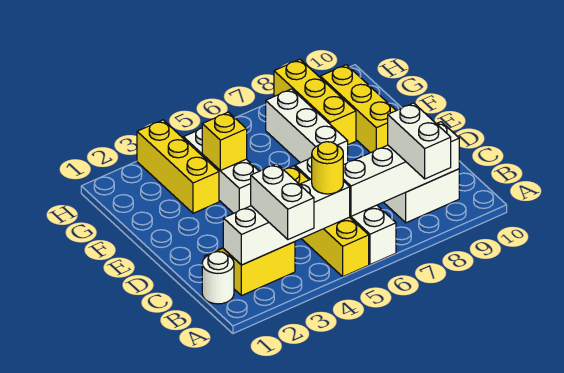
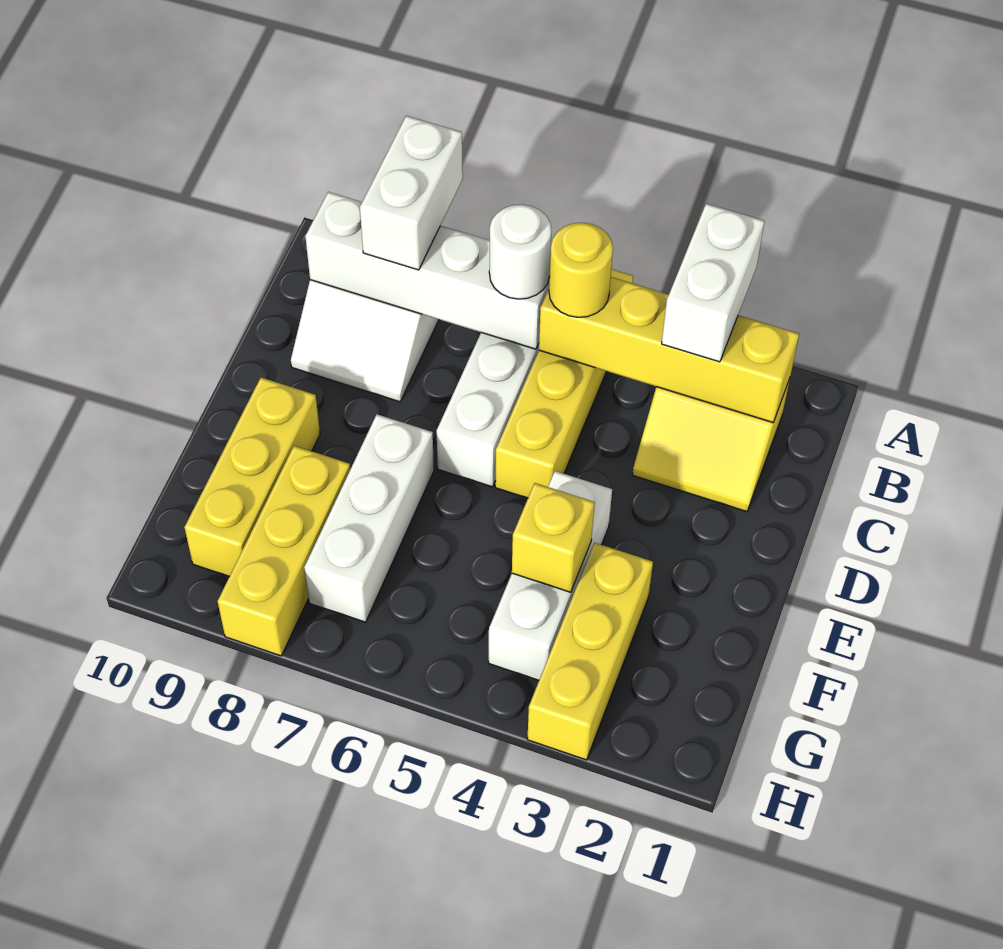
white round brick B1 level 1 -> white round brick B6 level 3
white brick B2:B5 level 2 -> yellow brick B2:B5 level 2

